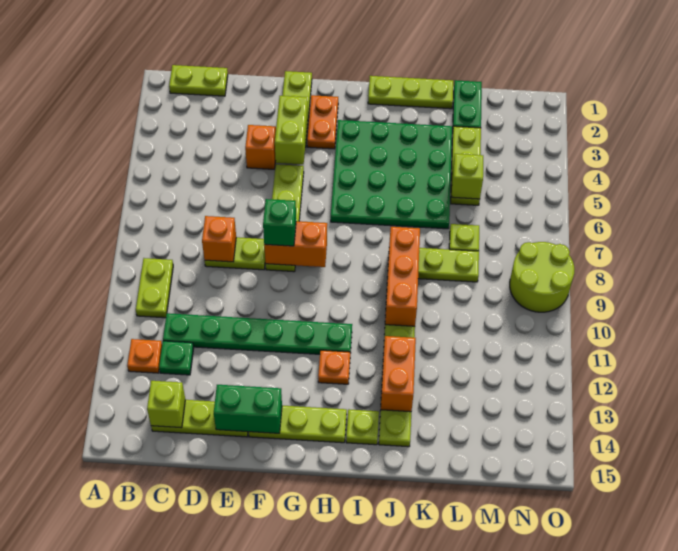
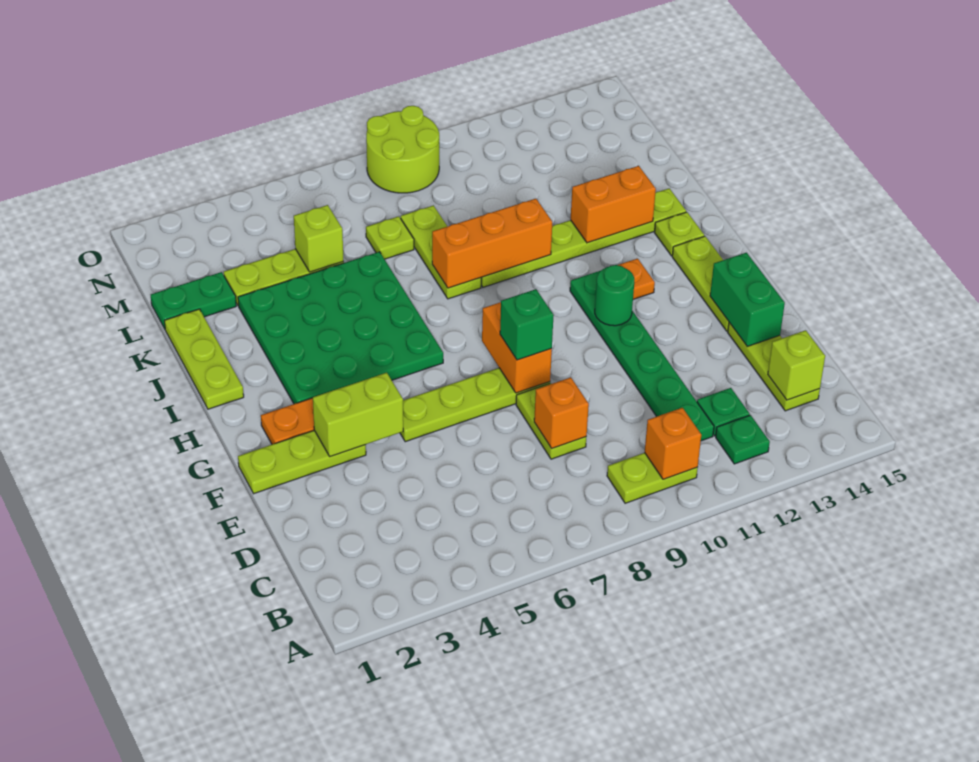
lime plate B1:C1 level 1 -> none
orange plate B12 level 1 -> green plate B12 level 1
orange brick E4 level 1 -> orange brick B10 level 2
none -> green round brick G11 level 2

